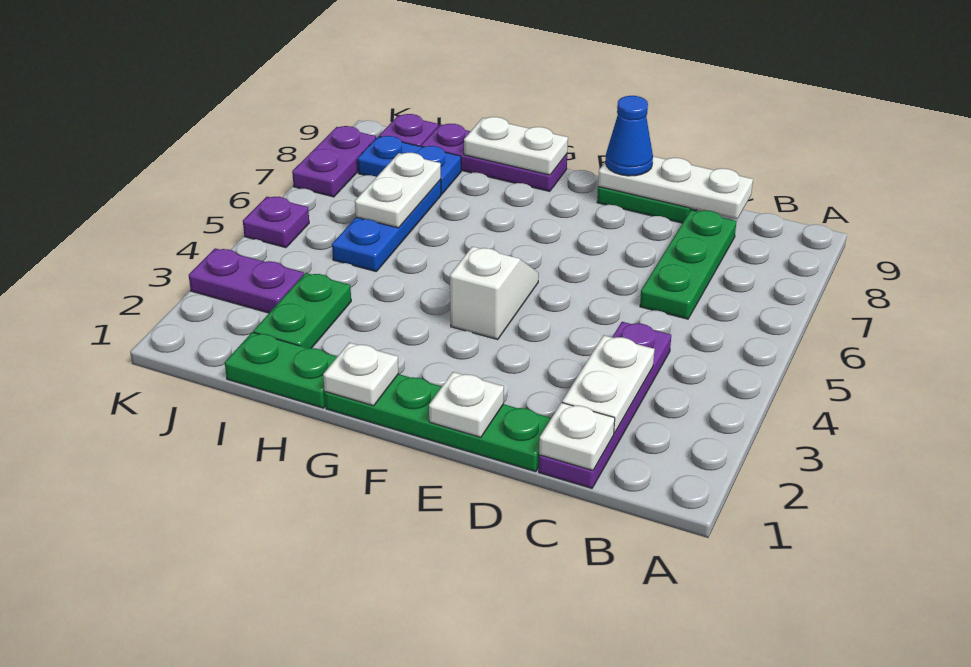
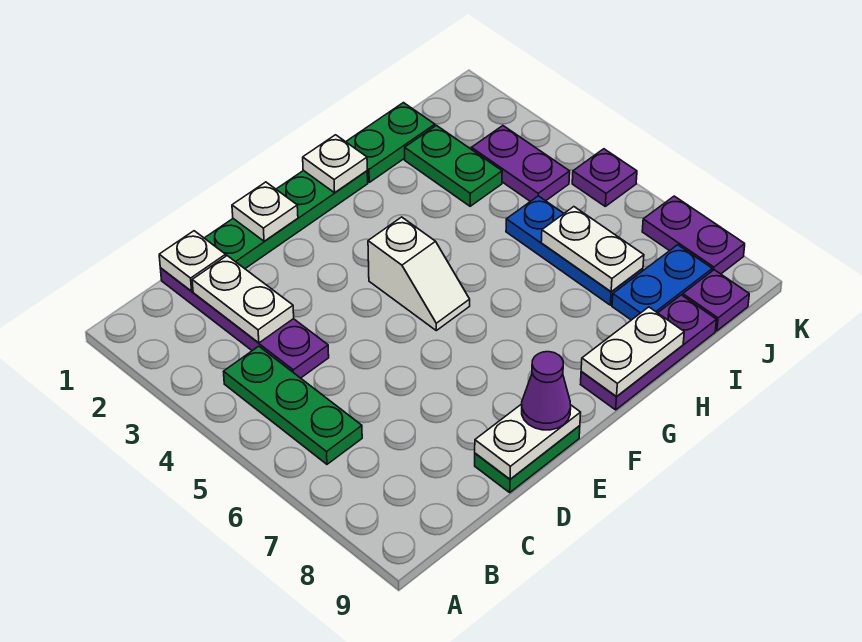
green plate C6:C8 level 1 -> green plate B4:B6 level 1
white plate C9:E9 level 2 -> white plate D9:E9 level 2
blue cone E9 level 3 -> purple cone E9 level 3
purple plate J3:K3 level 1 -> purple plate J3:J4 level 1

